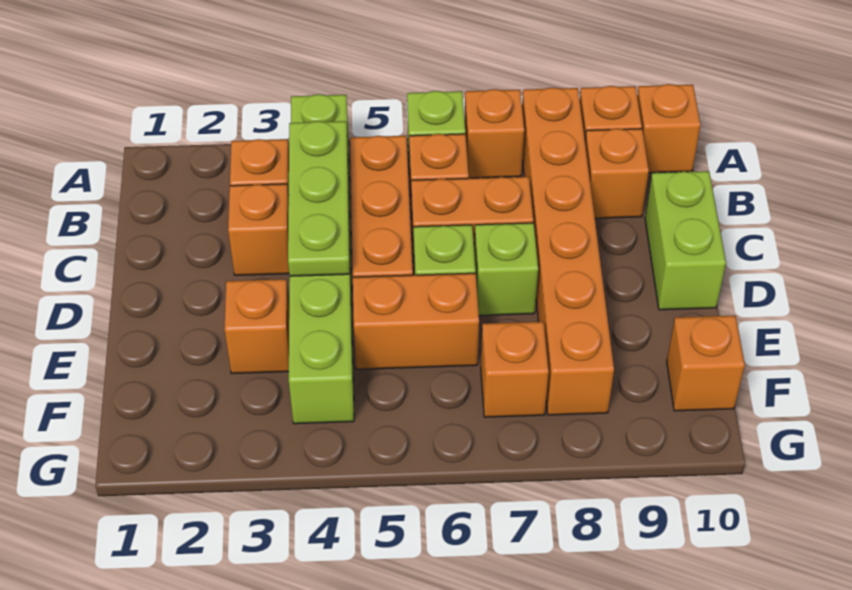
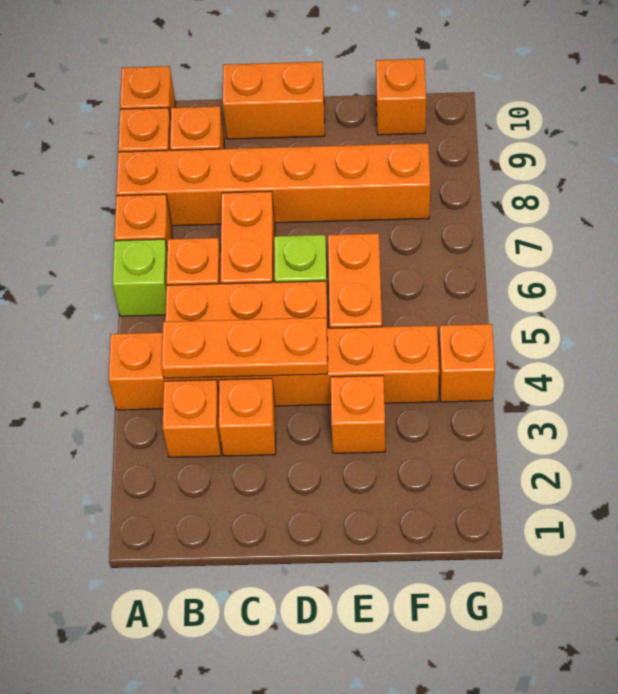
lime brick A4:F4 level 1 -> orange brick A4:F4 level 1
lime plate B4:D4 level 2 -> orange plate B4:D4 level 2
lime brick C10:D10 level 1 -> orange brick C10:D10 level 1
lime brick D7 level 1 -> none
orange brick F7 level 1 -> orange brick G4 level 1

